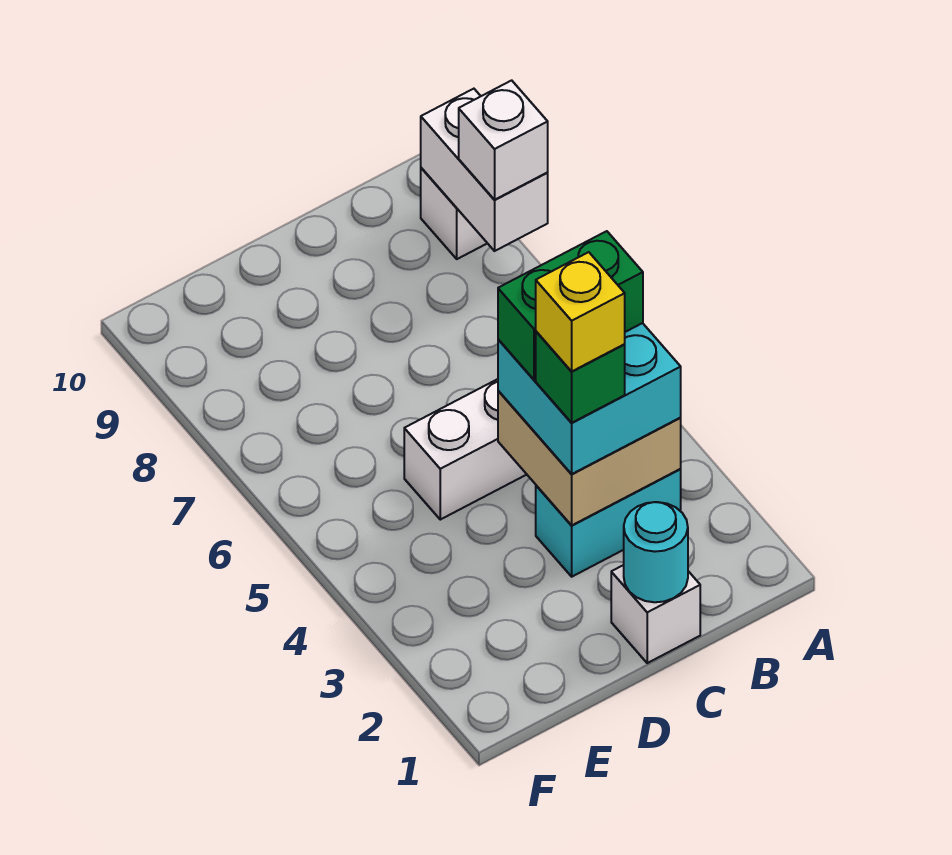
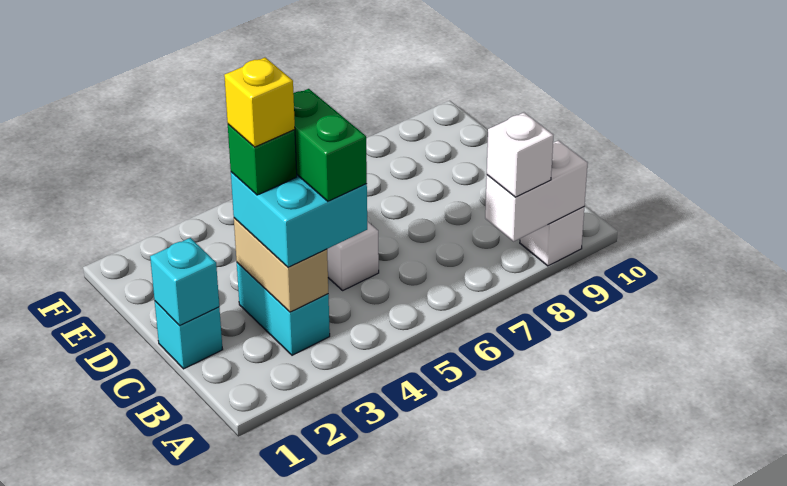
tan brick B3:C4 level 2 -> tan brick B3:C3 level 2
white brick C1 level 1 -> cyan brick C1 level 1
cyan round brick C1 level 2 -> cyan brick C1 level 2

